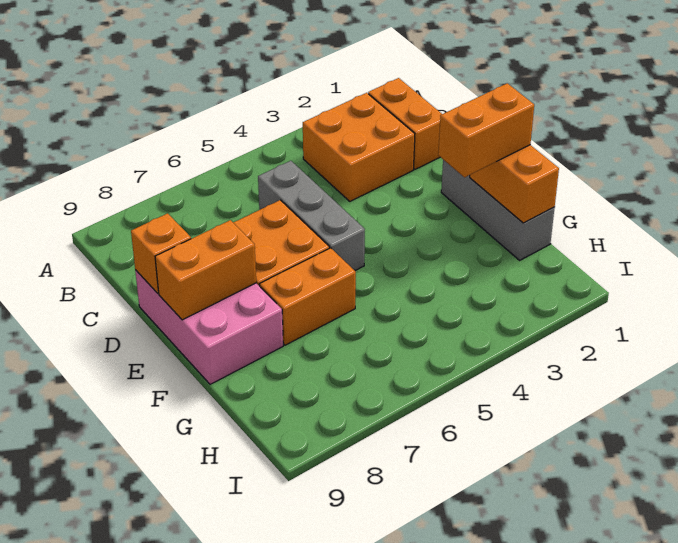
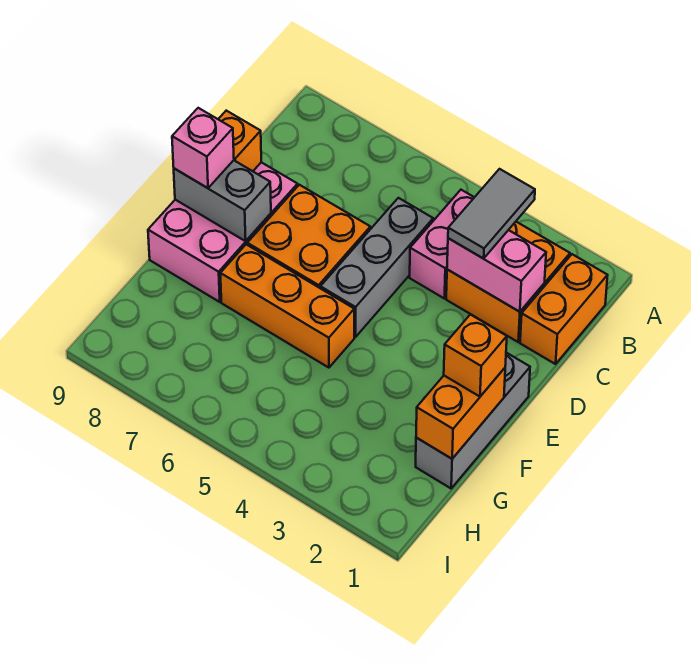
none -> grey tile B3:C3 level 3
none -> pink brick B4:C4 level 1
none -> pink brick C2:C3 level 2
orange brick E8:E9 level 2 -> grey brick E8:E9 level 2
none -> pink brick E9 level 3
orange brick F1:F2 level 3 -> orange brick F1 level 3
orange brick F6:F7 level 1 -> orange brick F5:F7 level 1

